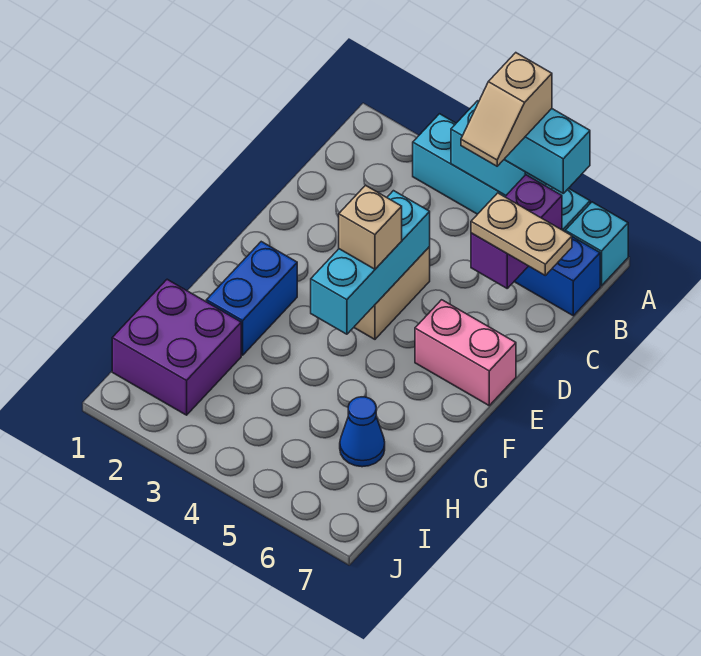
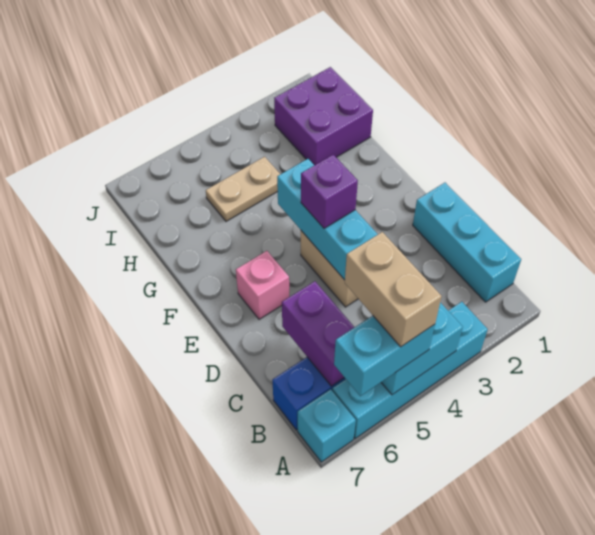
tan slope A5:B5 level 4 top A -> tan brick A5:B5 level 4
none -> cyan brick B1:D1 level 1
tan plate C6:C7 level 3 -> tan plate H4:H5 level 1
tan brick E4 level 3 -> purple brick E4 level 3
pink brick E6:E7 level 1 -> pink brick E6 level 1
blue brick F2:G2 level 1 -> none
blue cone H6 level 1 -> none

